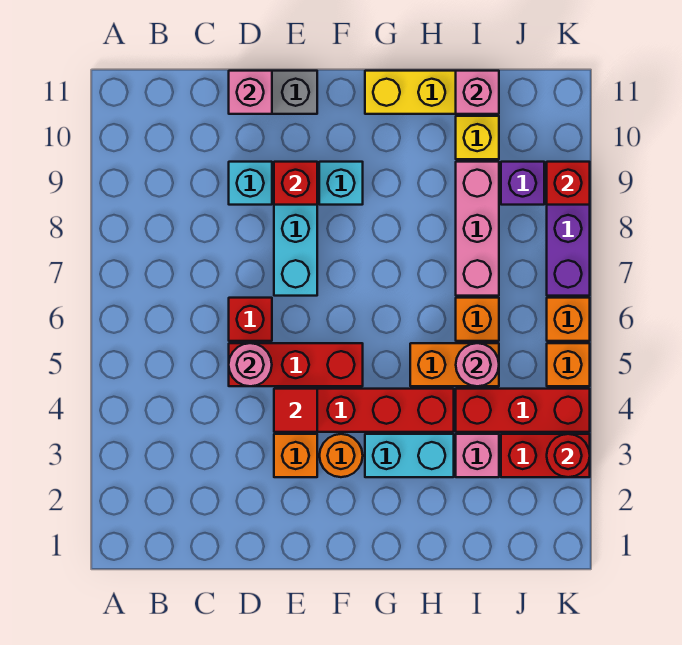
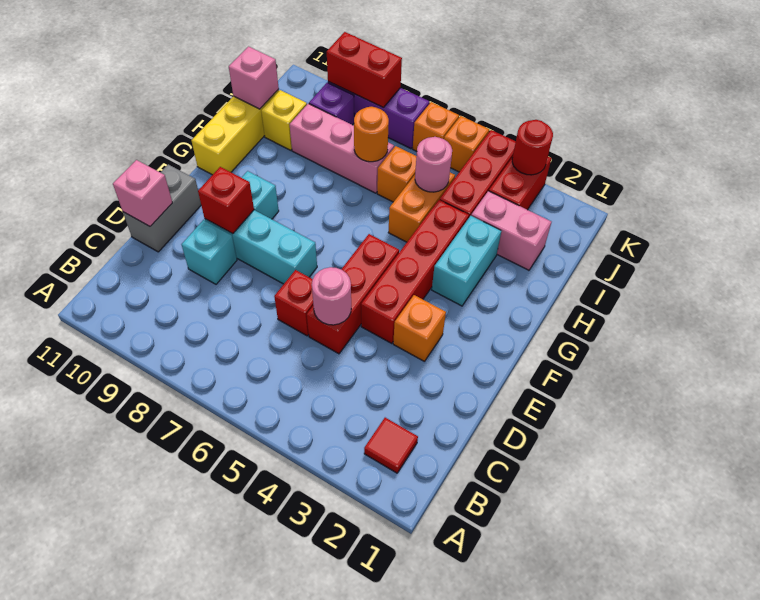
red tile E4 level 2 -> red tile B2 level 1
orange round brick F3 level 1 -> orange round brick I7 level 2
pink brick I3 level 1 -> pink brick I2:I3 level 1
red brick K9 level 2 -> red brick K8:K9 level 2

